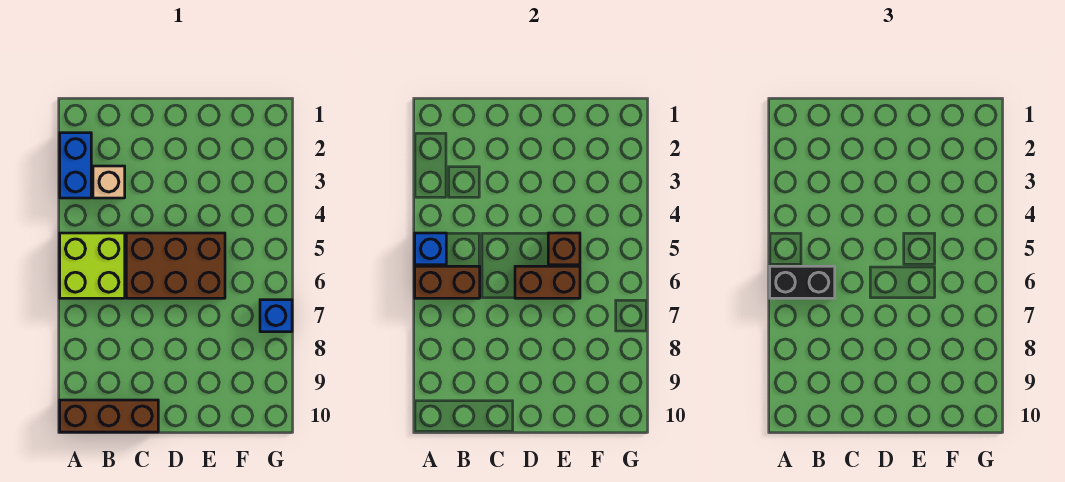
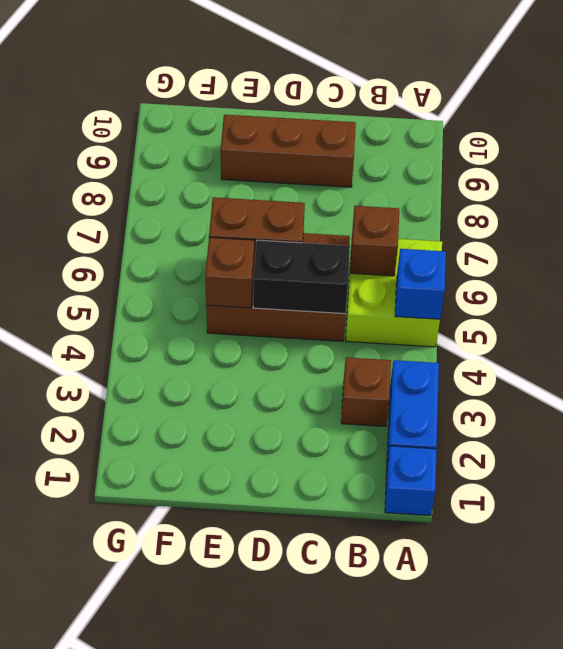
brown brick A6:B6 level 2 -> brown brick B6 level 2
black brick A6:B6 level 3 -> black brick C5:D5 level 2
brown brick A10:C10 level 1 -> brown brick C9:E9 level 1
tan brick B3 level 1 -> brown brick B3 level 1
blue brick G7 level 1 -> blue brick A1 level 1

